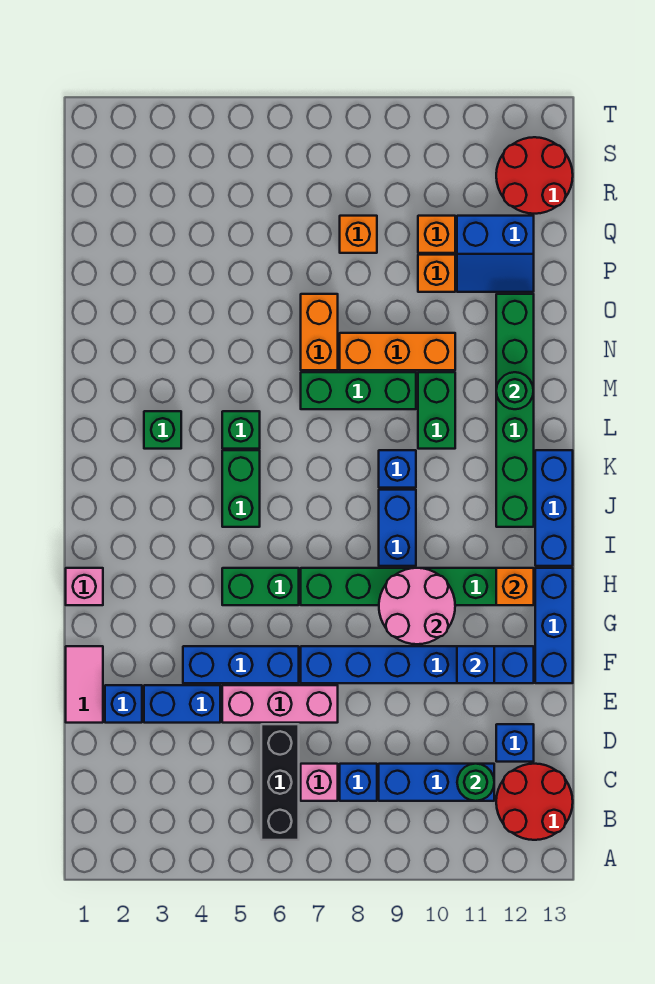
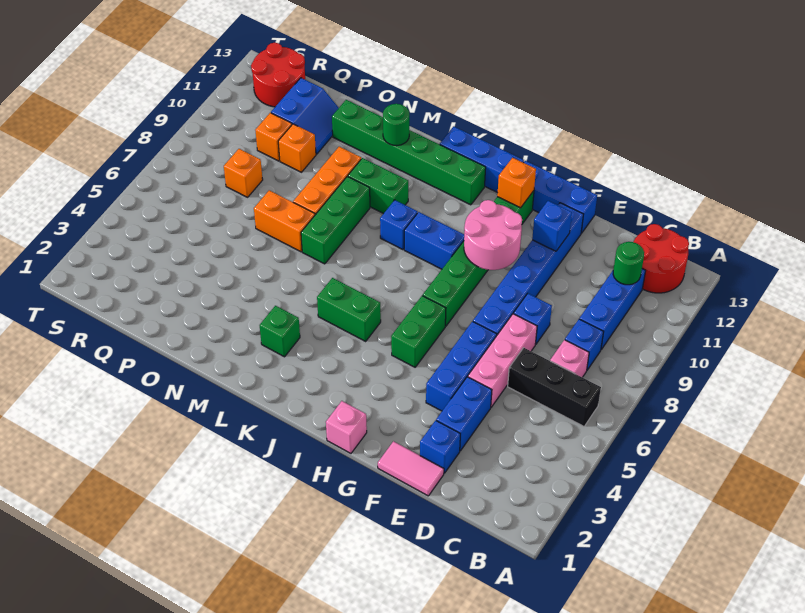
blue brick D12 level 1 -> blue brick E8 level 1
green brick L5 level 1 -> none

